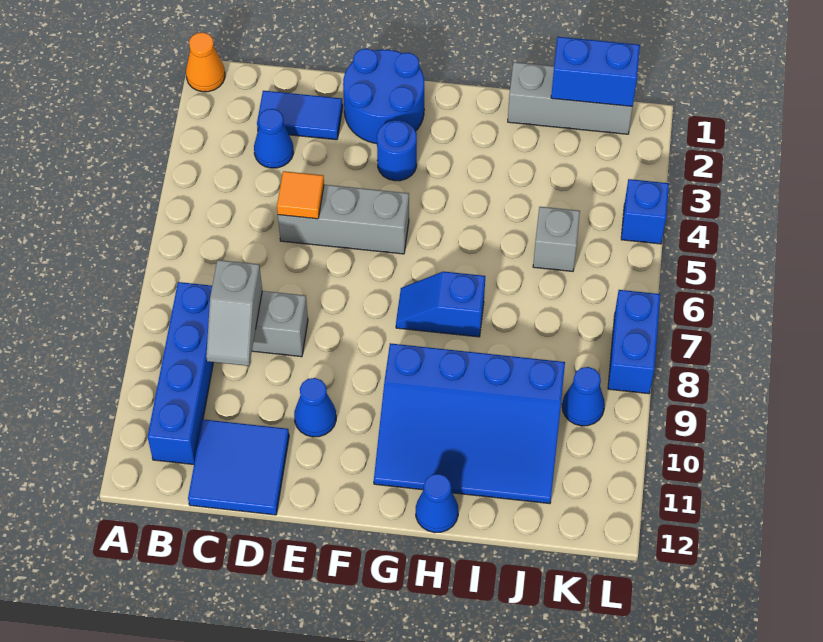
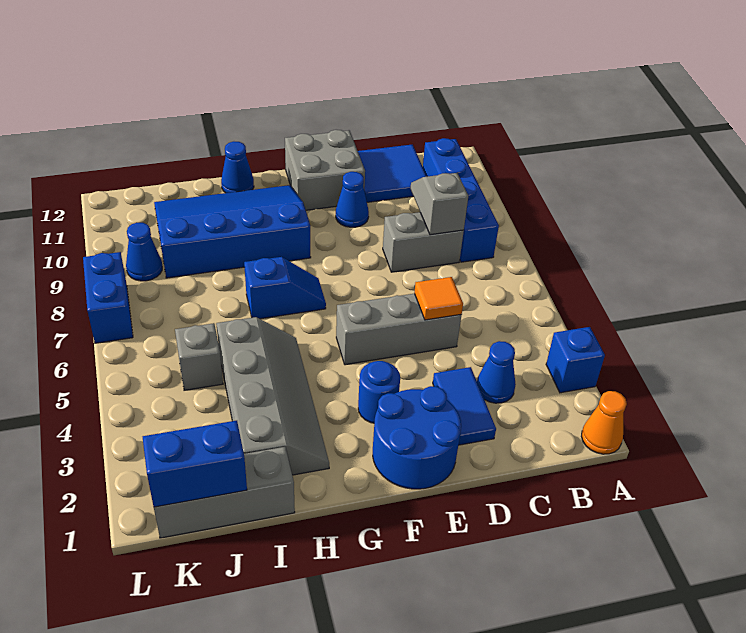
blue tile C2:D2 level 1 -> blue tile D2:D3 level 1
none -> grey brick E11:F12 level 1
none -> grey slope H2:I5 level 1 top I
blue brick L4 level 1 -> blue brick A3 level 1

